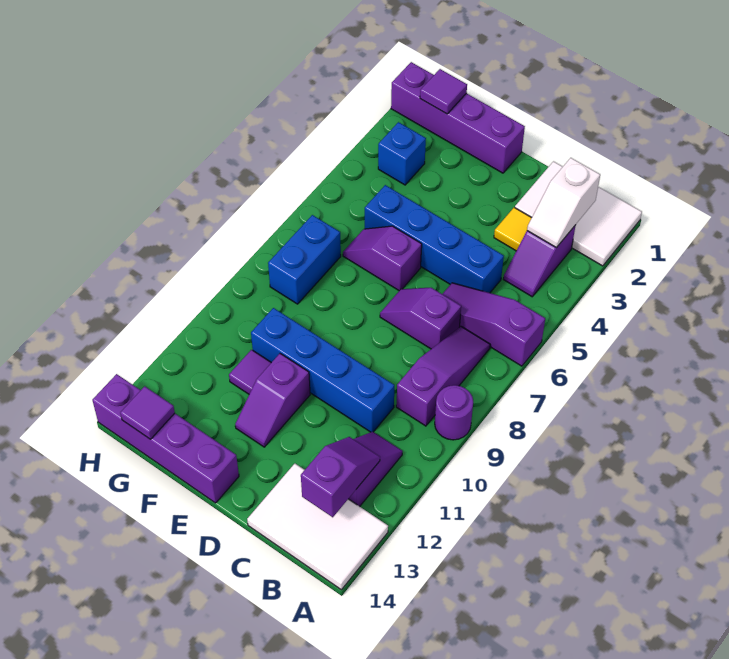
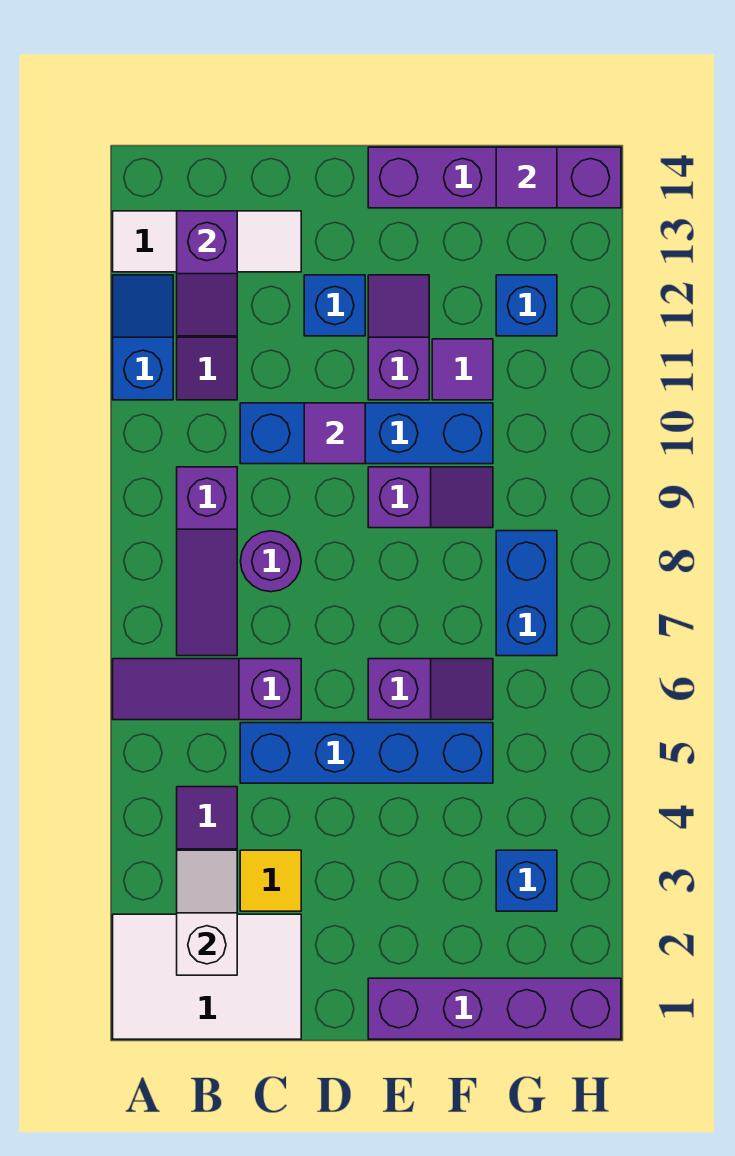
purple slope A6:C6 level 1 top A -> purple slope A6:C6 level 1 top C
purple round brick A9 level 1 -> purple round brick C8 level 1
none -> blue slope A11:A12 level 1 top 11
white tile A13:C14 level 1 -> white tile A13:C13 level 1
purple slope C7:D7 level 1 top C -> purple slope E9:F9 level 1 top E
none -> blue brick D12 level 1
purple tile G1 level 2 -> purple tile D10 level 2
none -> blue brick G12 level 1

